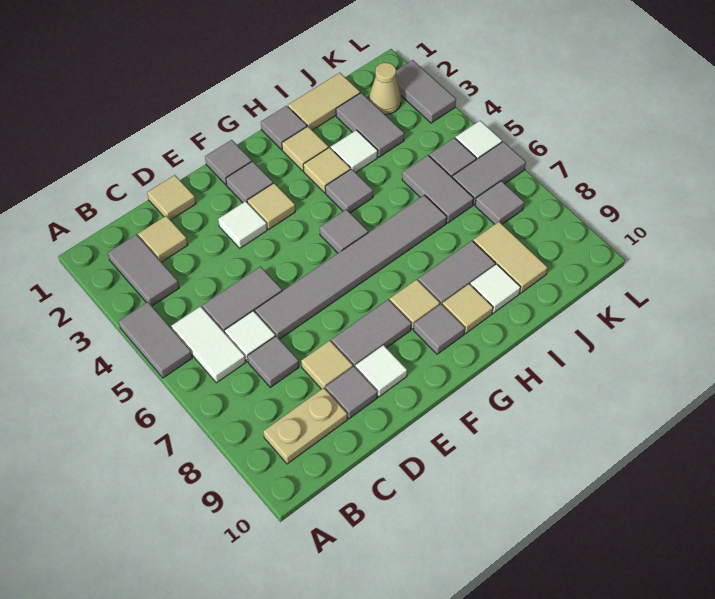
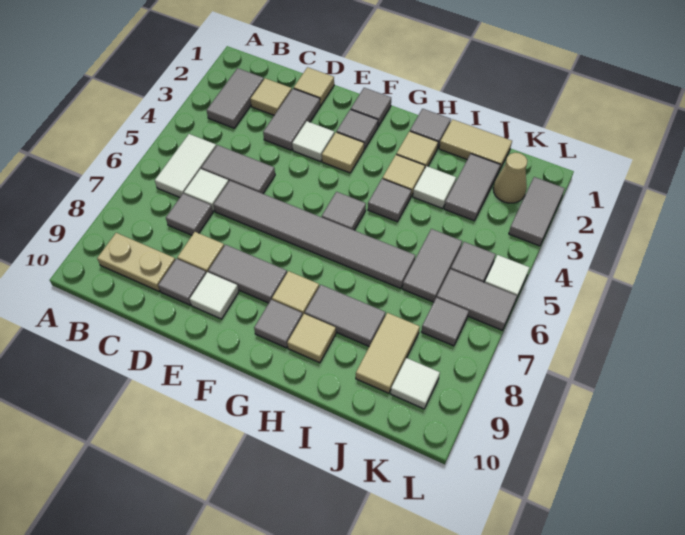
grey tile A4:A5 level 1 -> grey tile D2:D3 level 1
white tile I9 level 1 -> white tile K9 level 1

